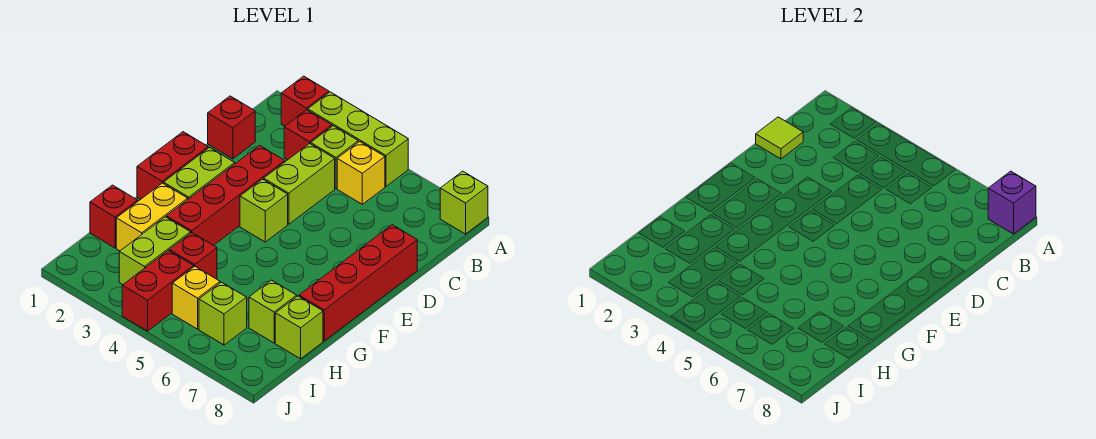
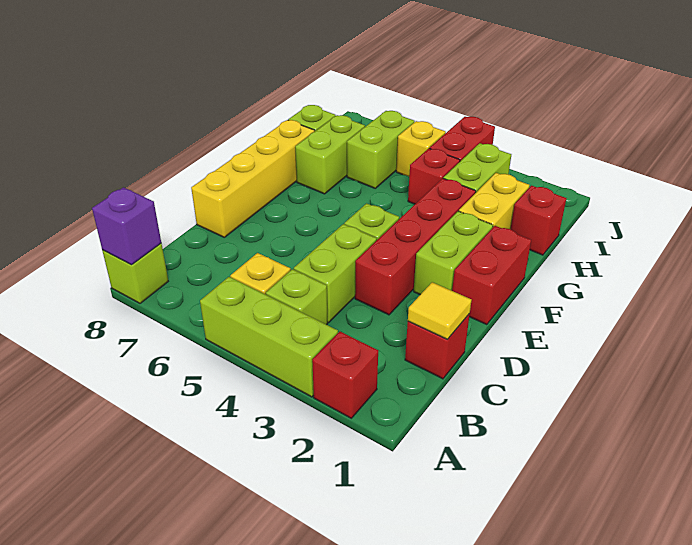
red brick B3 level 1 -> none
lime tile C1 level 2 -> yellow tile C1 level 2
red brick D8:G8 level 1 -> yellow brick D8:G8 level 1
lime brick H7 level 1 -> lime brick G7:H7 level 1
lime brick I6 level 1 -> lime brick H6:I6 level 1

